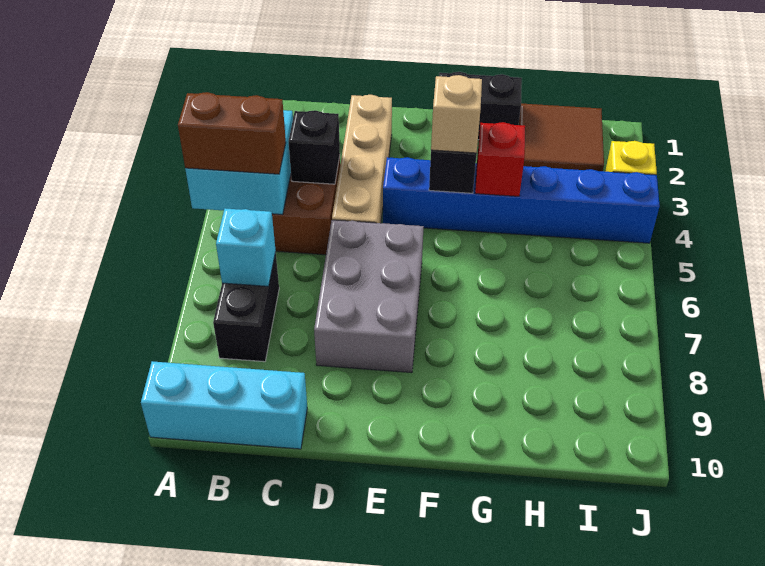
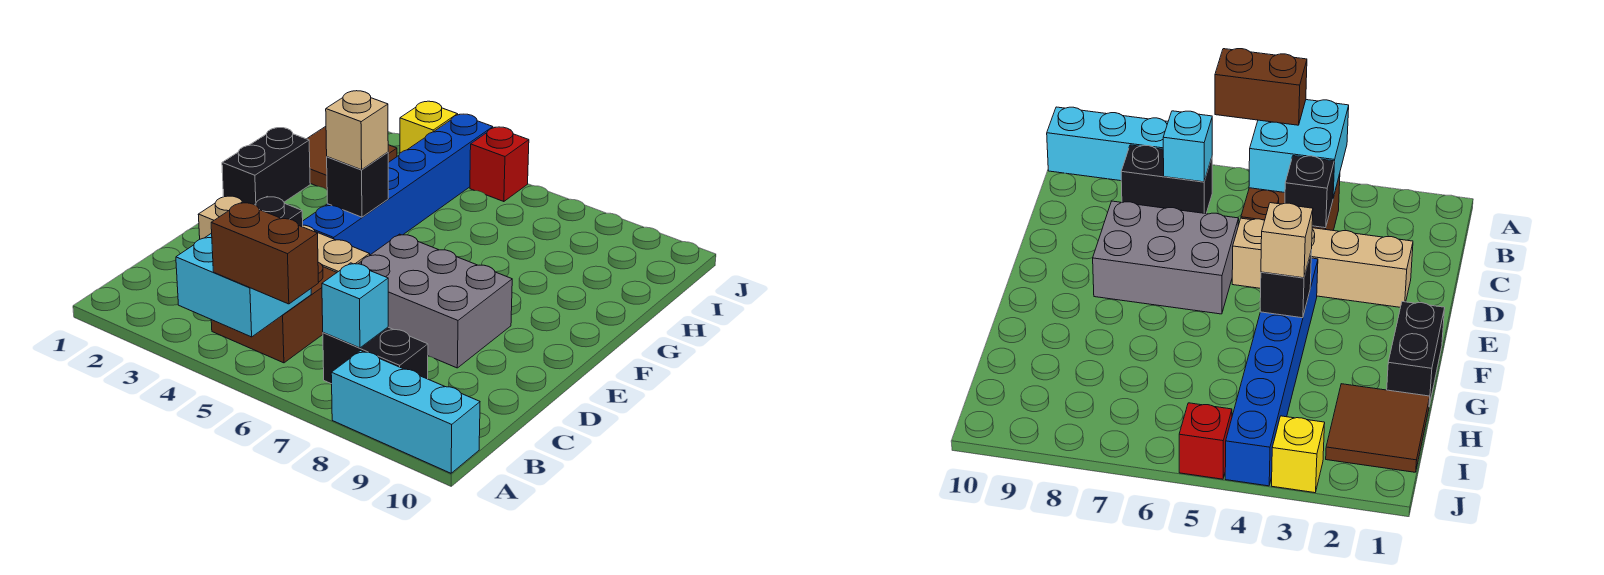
brown brick A5:B5 level 3 -> brown brick A5:A6 level 3
cyan brick A10:C10 level 1 -> cyan brick A8:A10 level 1
red brick G4 level 2 -> red brick J5 level 1

